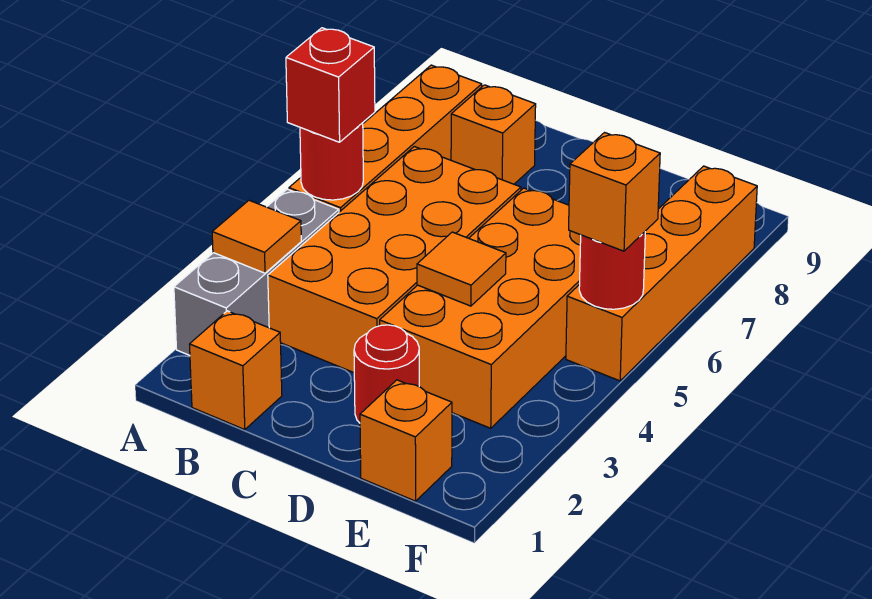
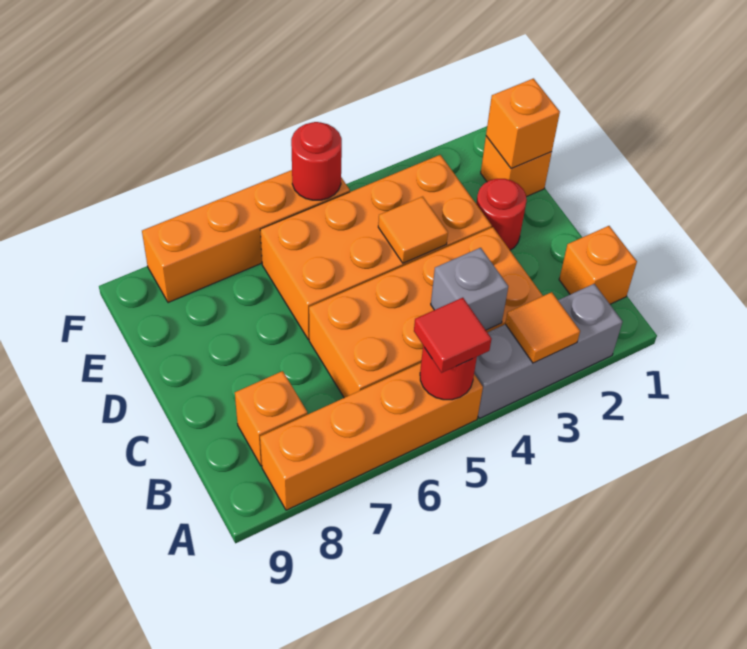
red brick A5 level 3 -> red tile A5 level 3
none -> grey brick B4 level 2
orange brick F5 level 3 -> orange brick E1 level 2

